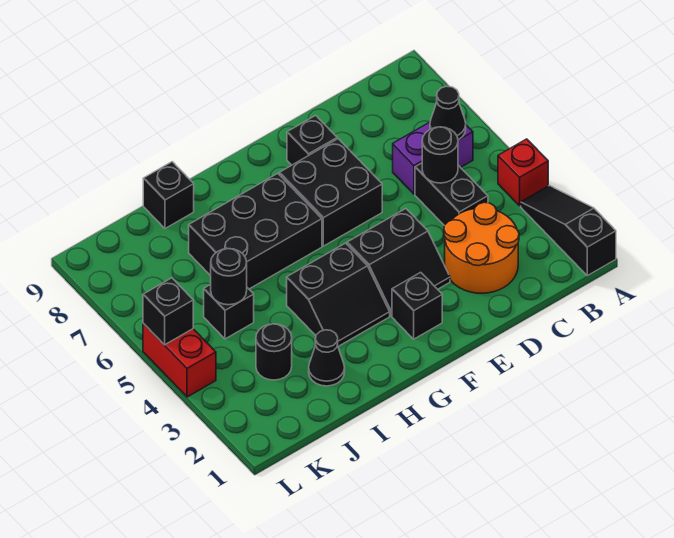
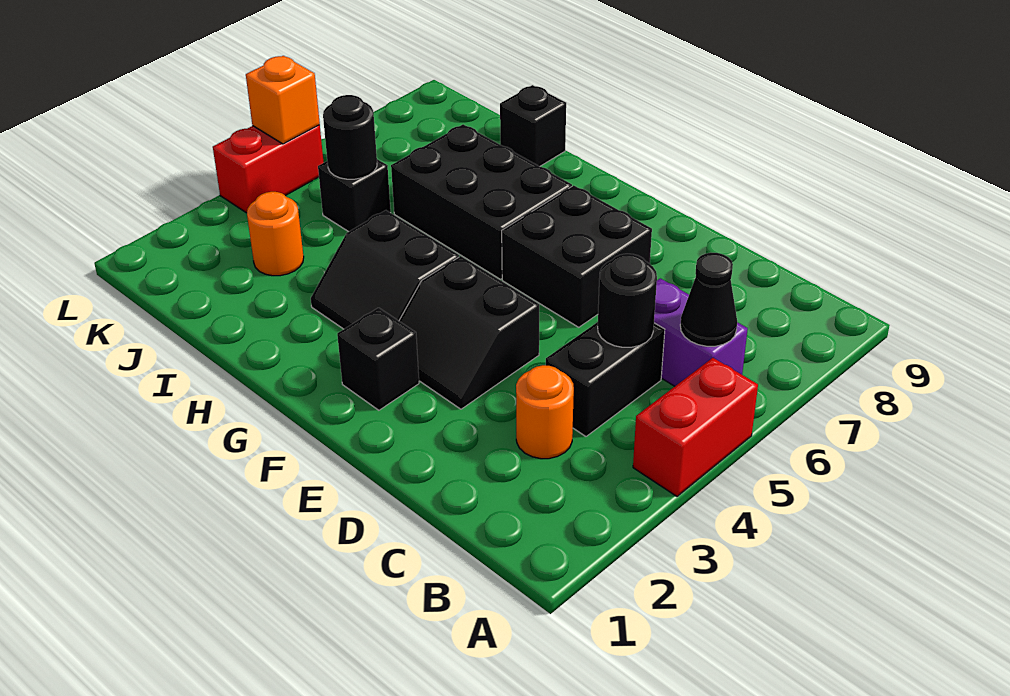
black slope A1:A3 level 1 top 1 -> none
red brick A4 level 1 -> red brick A4:A5 level 1
orange round brick C2:D3 level 1 -> orange round brick C3 level 1
black brick E8 level 1 -> none
black cone I2 level 1 -> none
black round brick J3 level 1 -> orange round brick J3 level 1
black brick L5 level 2 -> orange brick L5 level 2

